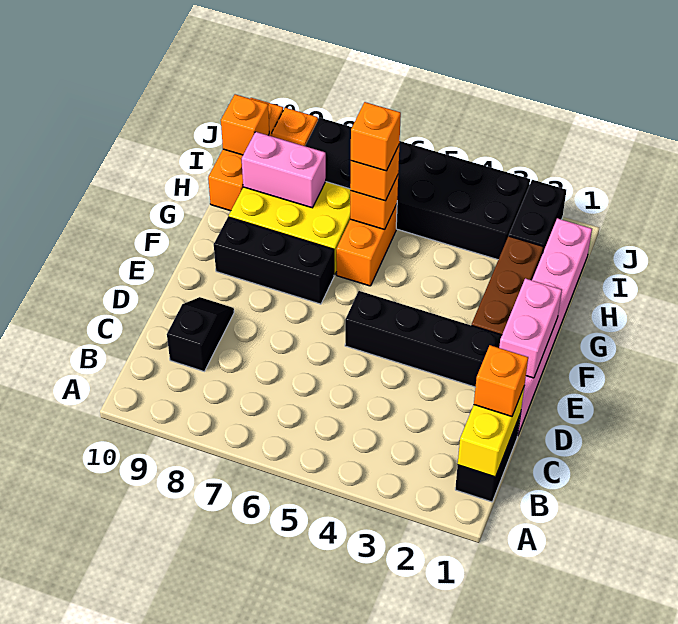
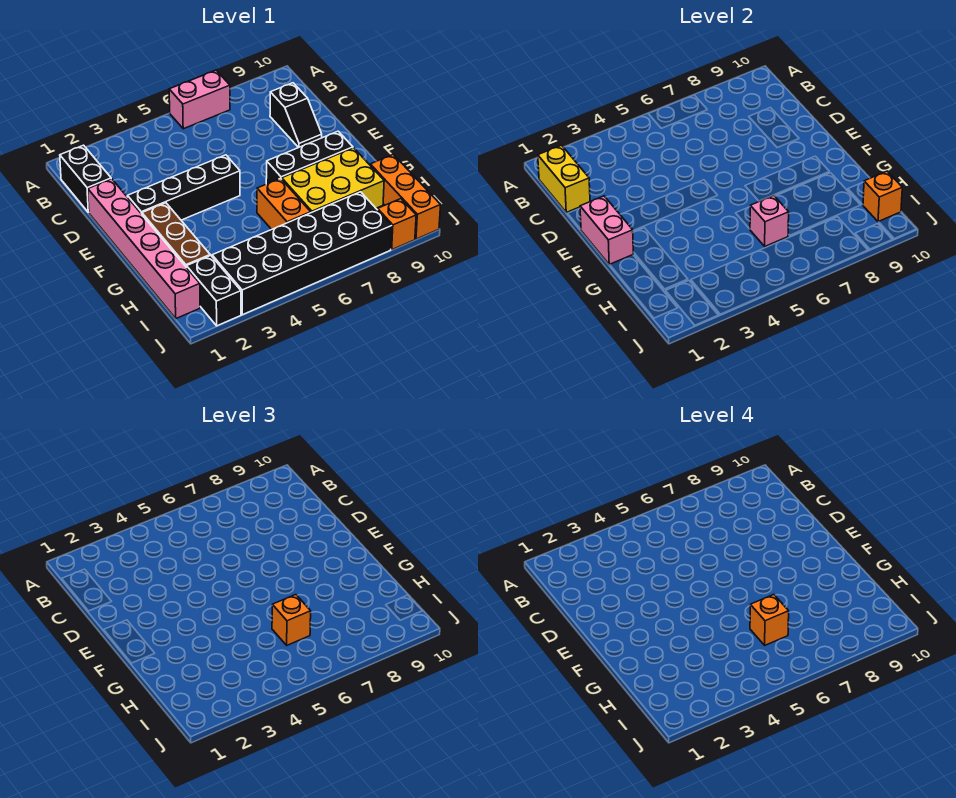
orange brick C1 level 3 -> none
orange brick H6 level 2 -> pink brick H6 level 2
pink brick H8:H9 level 2 -> pink brick A6:A7 level 1

